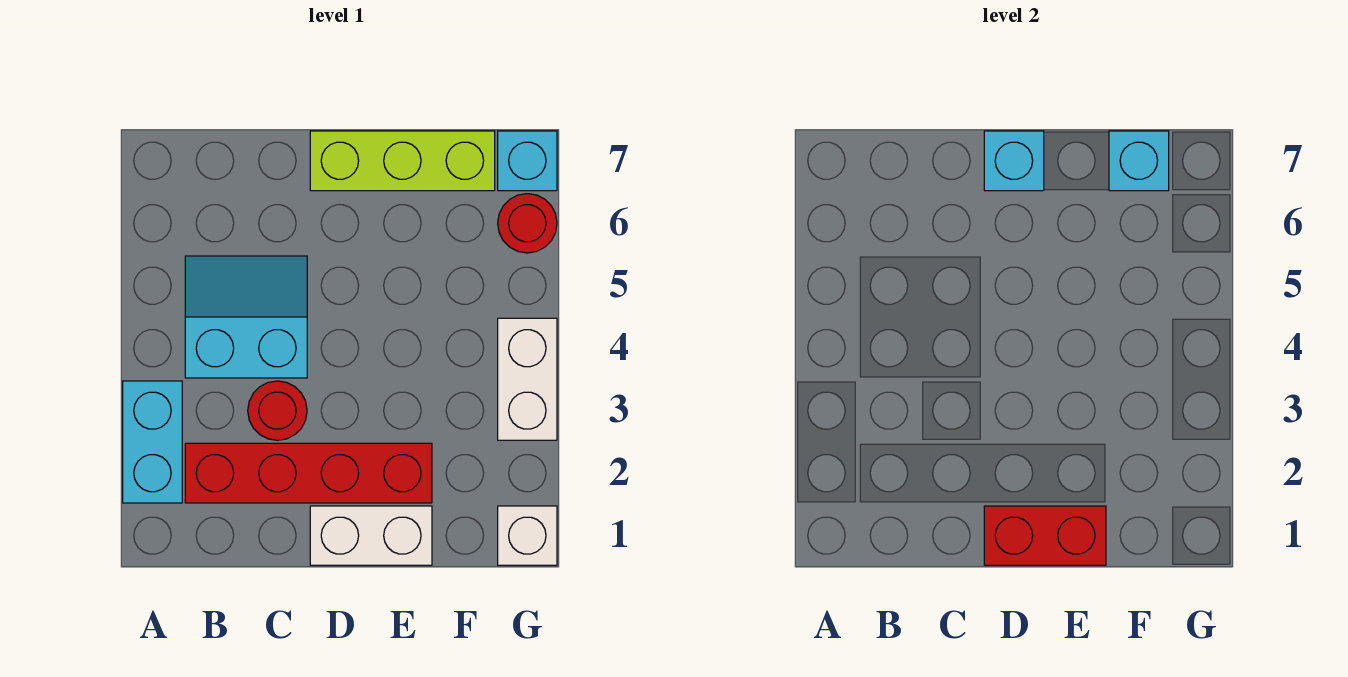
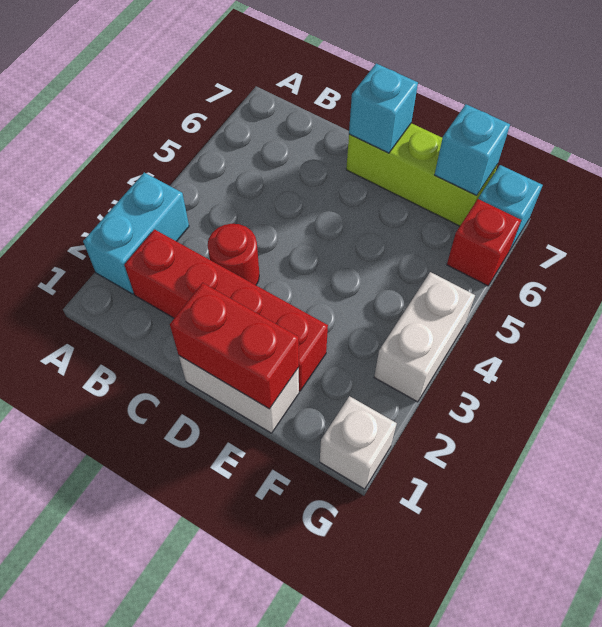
cyan slope B4:C5 level 1 top 4 -> none
red round brick G6 level 1 -> red brick G6 level 1

